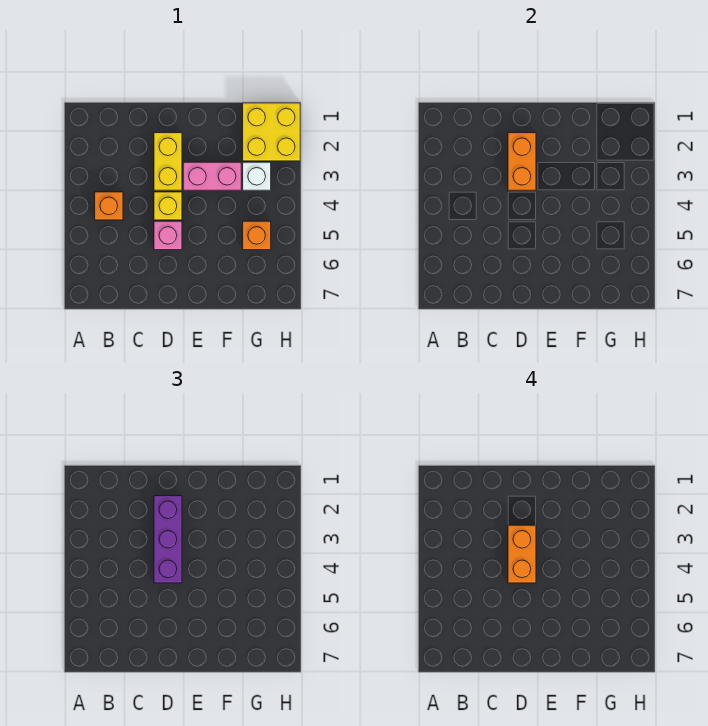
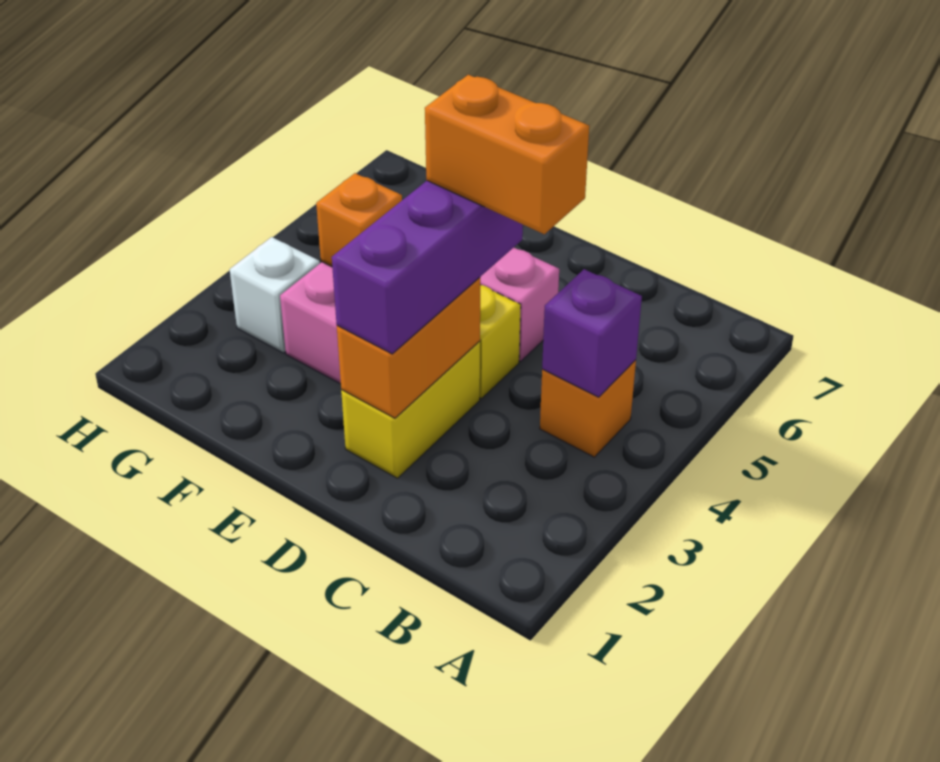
none -> purple brick B4 level 2
orange brick D3:D4 level 4 -> orange brick C4:D4 level 4
yellow brick G1:H2 level 1 -> none

